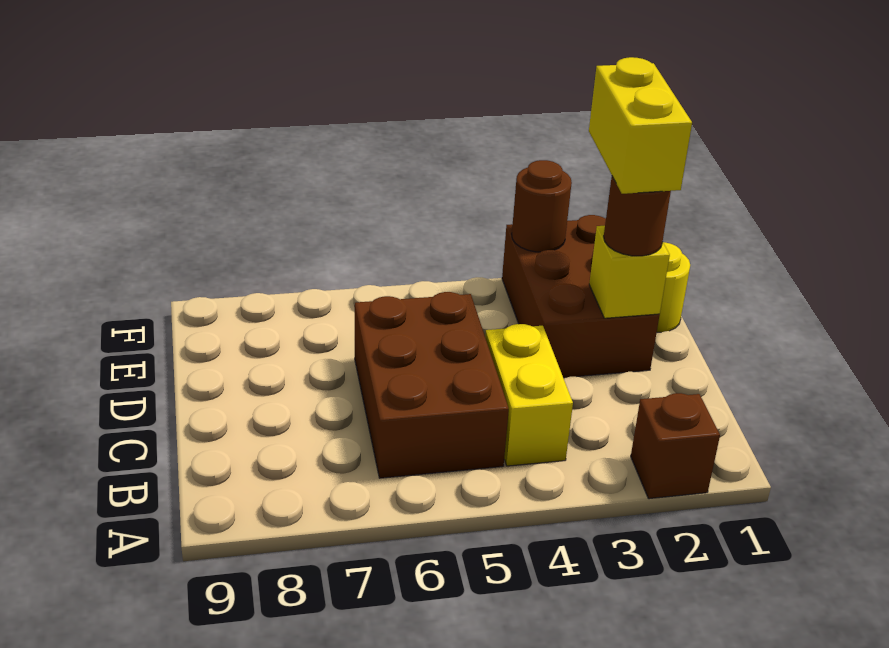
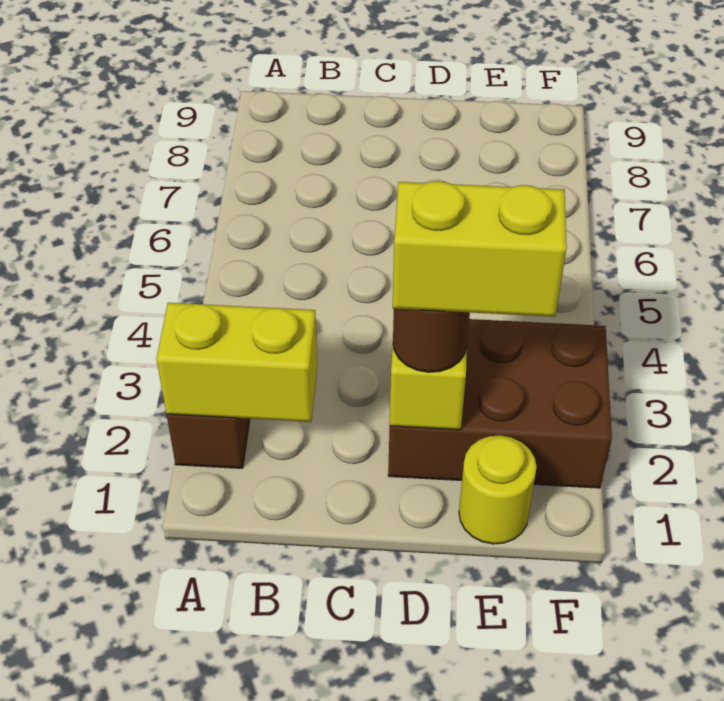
yellow brick B4:C4 level 1 -> yellow brick A2:B2 level 2
brown brick B5:D6 level 1 -> none
brown round brick F3 level 2 -> none

